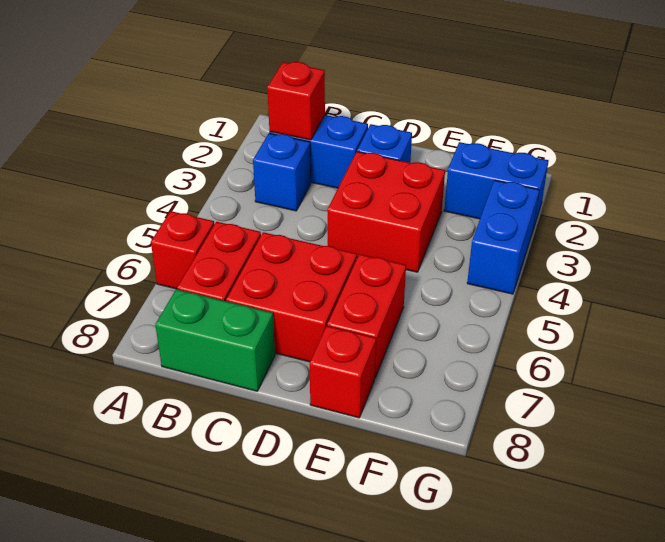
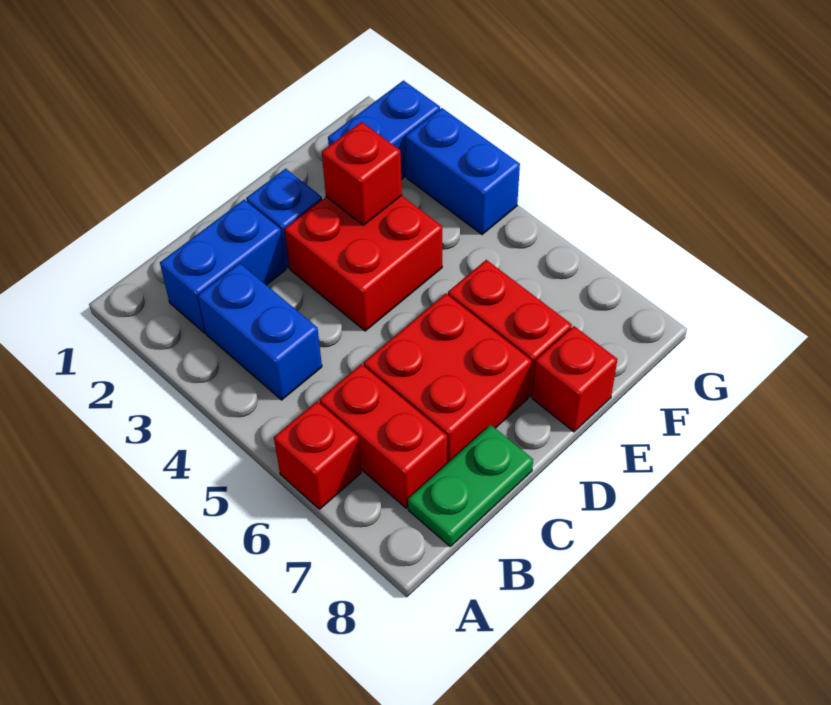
red brick B2 level 2 -> red brick E3 level 2
blue brick B3 level 1 -> blue brick B3:B4 level 1
green brick B8:C8 level 1 -> green plate B8:C8 level 1

